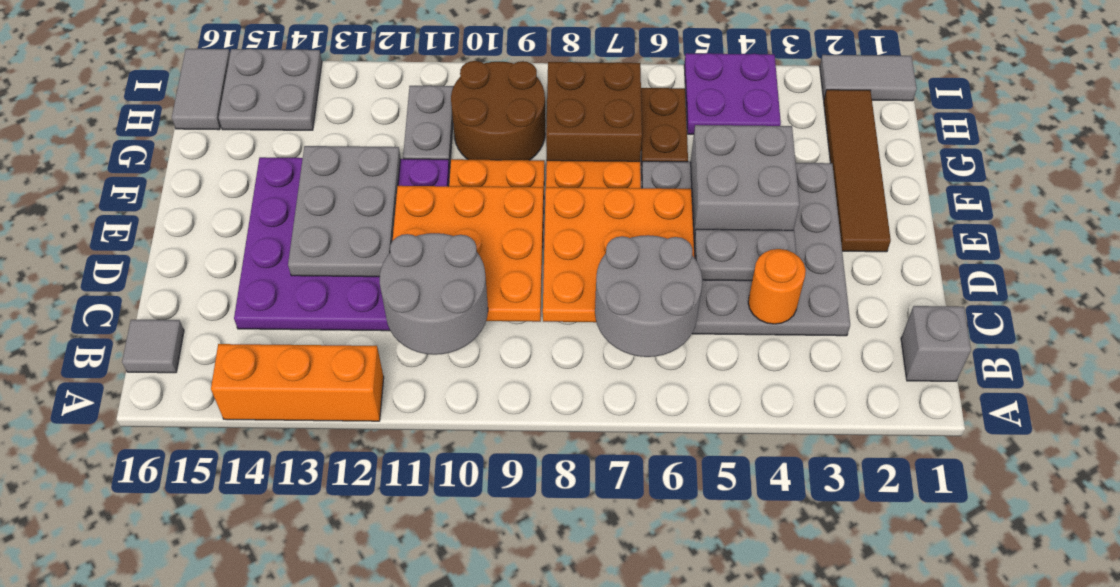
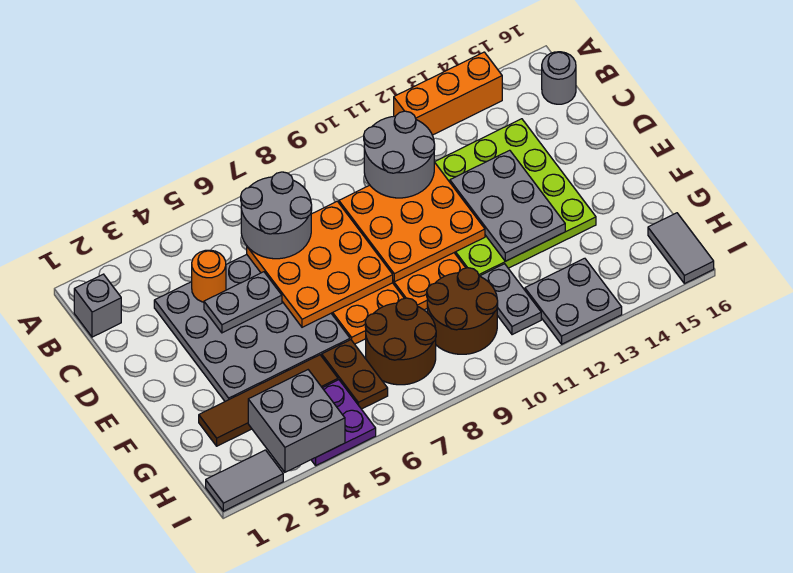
grey tile B16 level 1 -> grey round brick B16 level 1
purple plate C11:F14 level 1 -> lime plate C11:F14 level 1
brown tile E2:H2 level 1 -> brown tile G2:G5 level 1
grey brick E4:F5 level 2 -> grey brick H3:I4 level 2
brown brick G7:H8 level 1 -> brown round brick G7:H8 level 1
grey plate H14:I15 level 1 -> grey plate H12:I13 level 1

